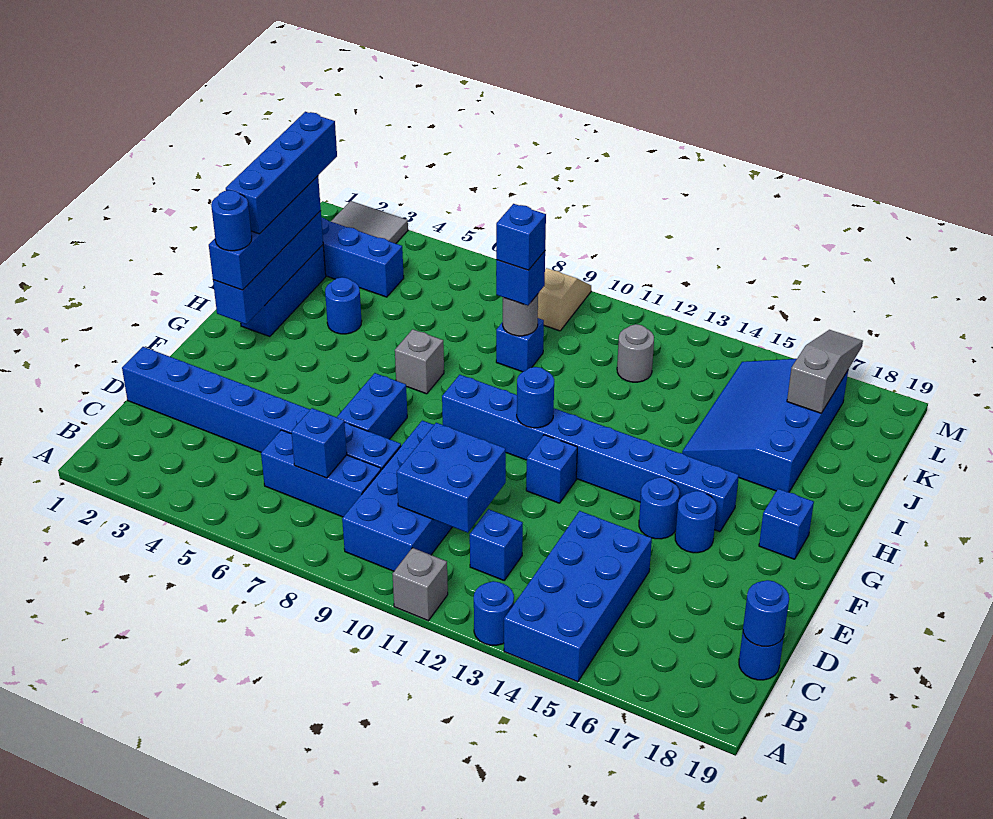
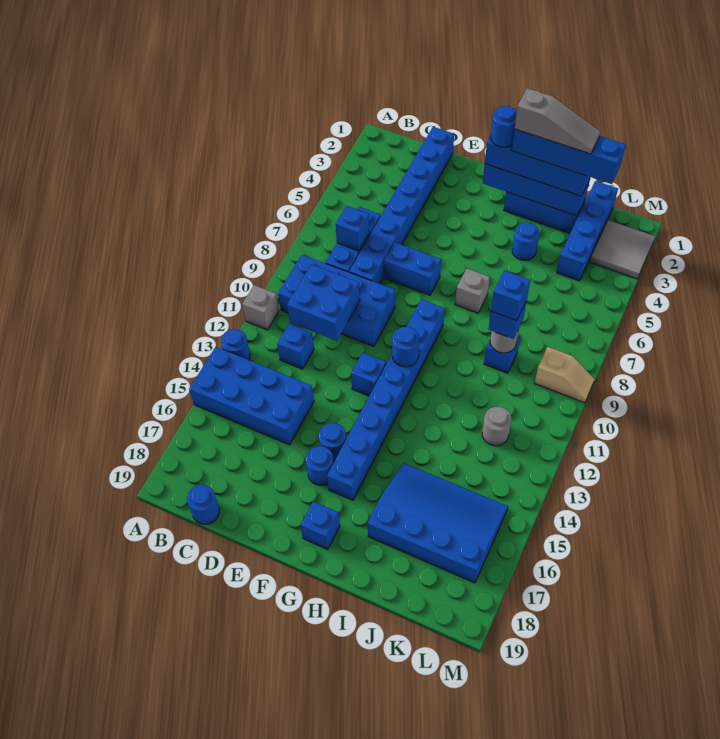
blue round brick C19 level 2 -> none
grey slope K17:M17 level 2 top K -> grey slope H2:J2 level 5 top H

